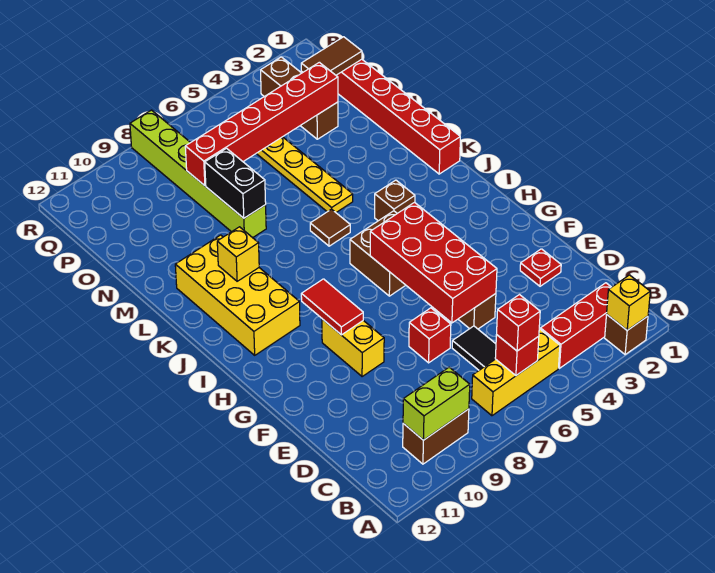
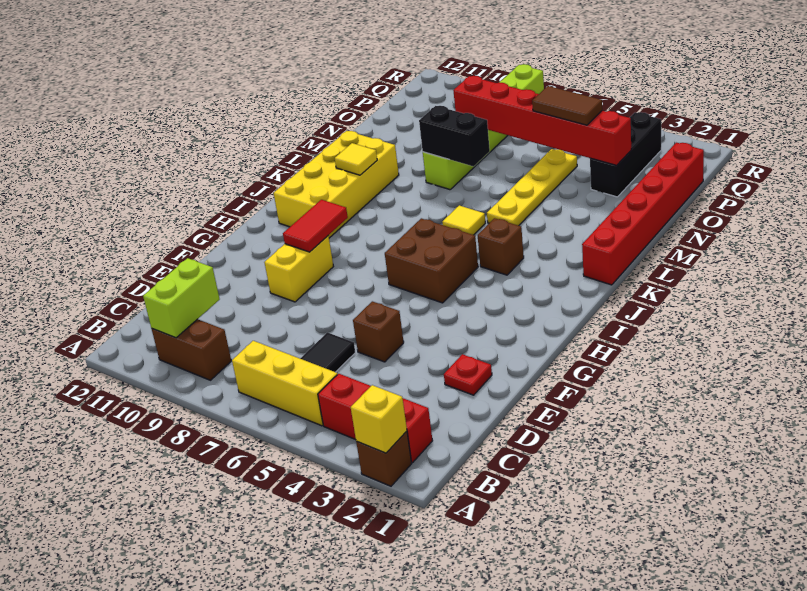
red brick B6 level 2 -> none
red brick B6 level 3 -> none
lime brick B9:B10 level 2 -> lime brick B10:C10 level 2
red brick E5:H6 level 2 -> none
red brick E7 level 1 -> none
brown tile K6 level 1 -> yellow tile K6 level 1
yellow brick K10 level 2 -> yellow tile K10 level 2
black brick M8:N8 level 2 -> black brick M7:M8 level 2
brown brick O3:Q3 level 1 -> black brick O3:Q3 level 1
brown tile P1:P2 level 2 -> brown tile O4:O5 level 3

